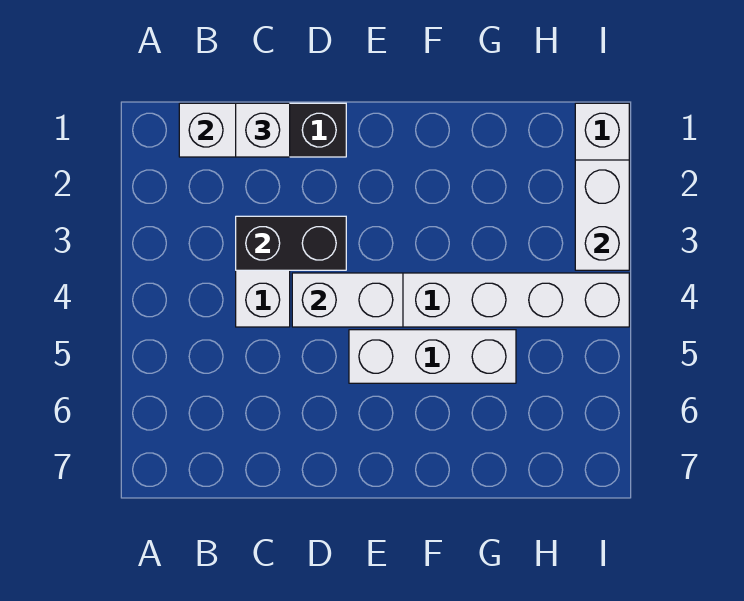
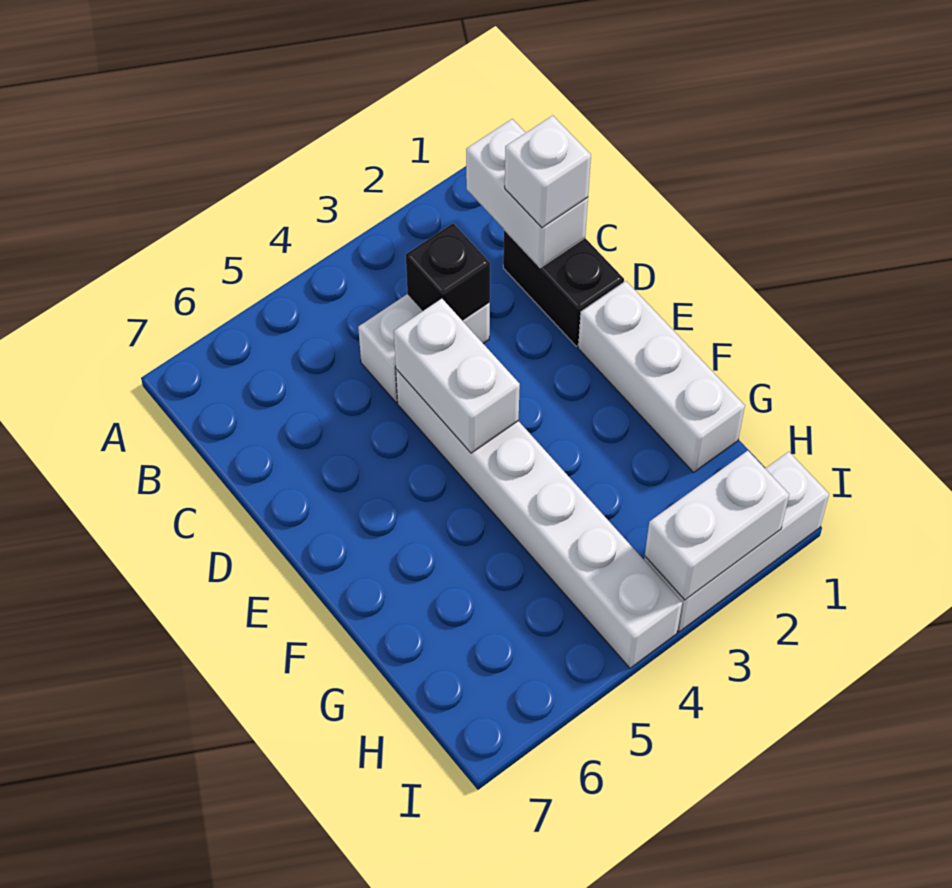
black brick C3:D3 level 2 -> black brick C3 level 2
white brick E5:G5 level 1 -> white brick E1:G1 level 1

